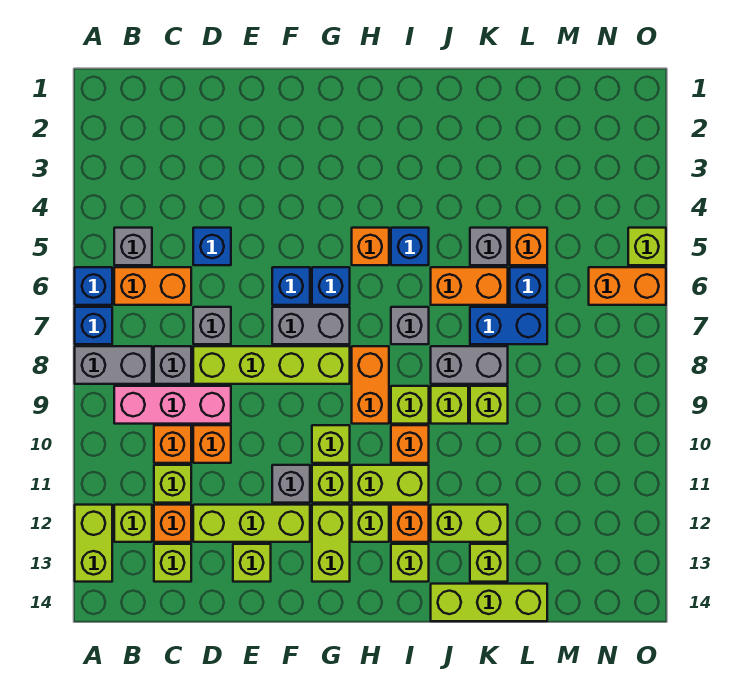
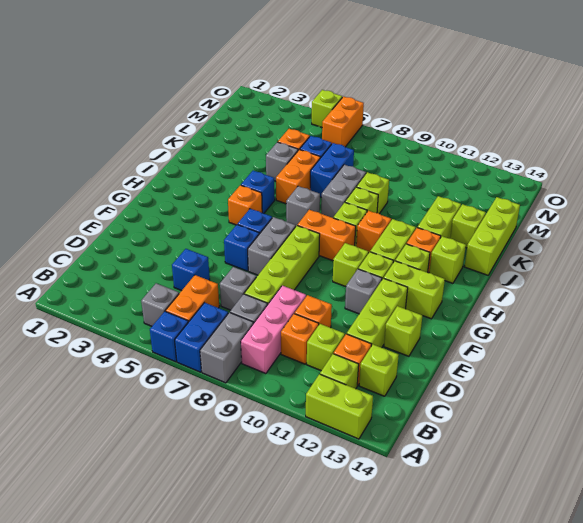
blue brick A7 level 1 -> blue brick A7:B7 level 1

